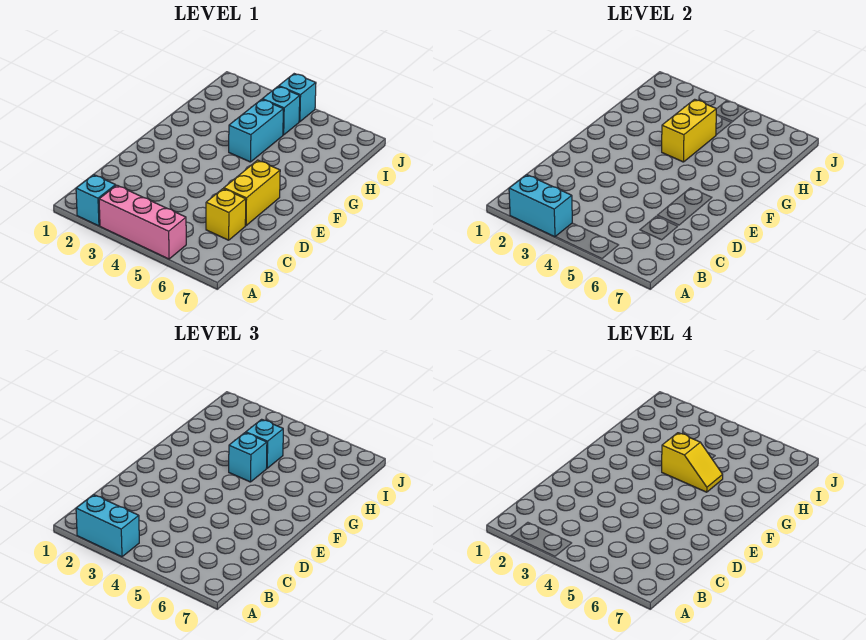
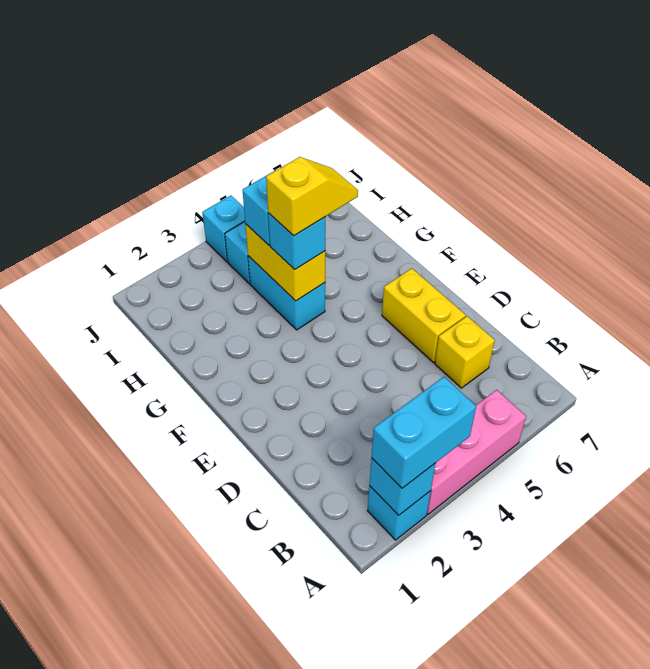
cyan brick A2:A3 level 2 -> cyan brick A2 level 2

